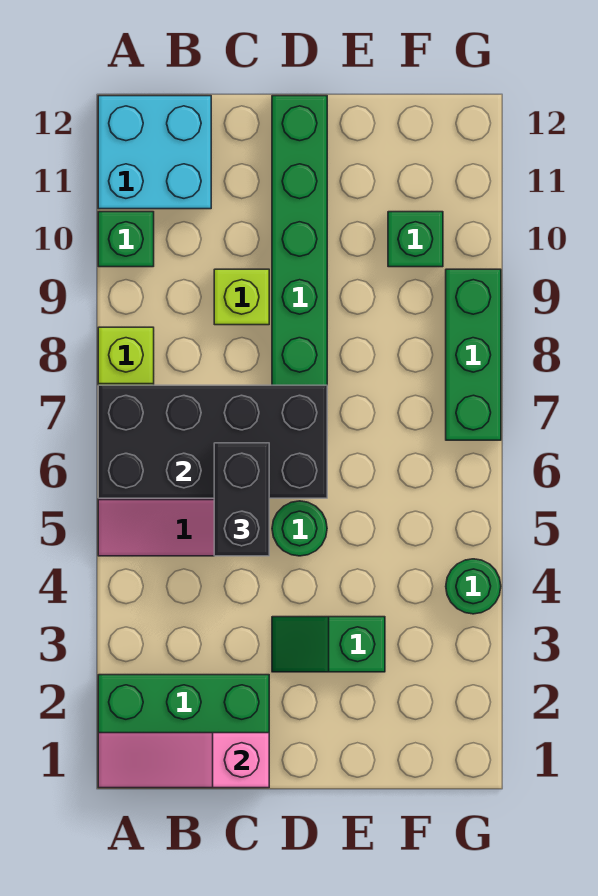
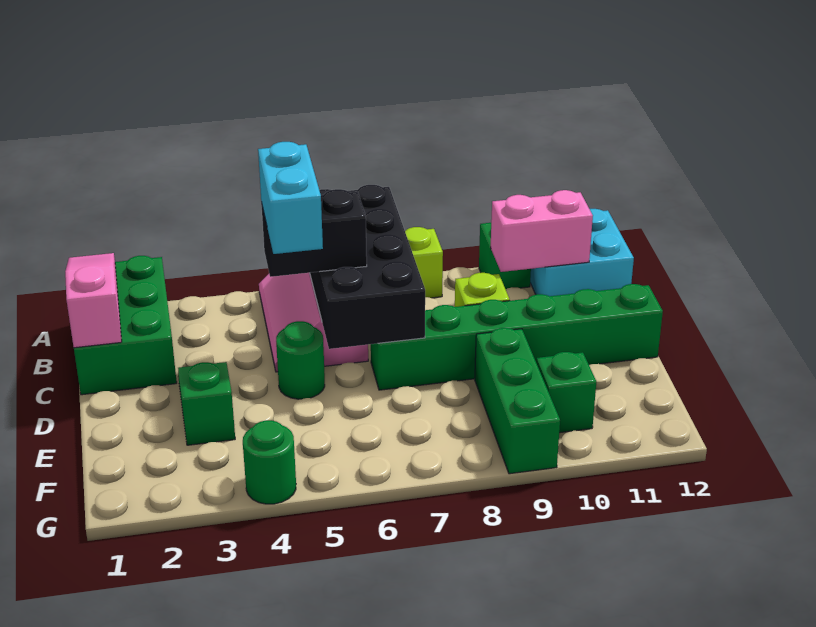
none -> pink brick B10:B11 level 2
none -> cyan brick C5:D5 level 4
green brick G7:G9 level 1 -> green brick E9:G9 level 1

